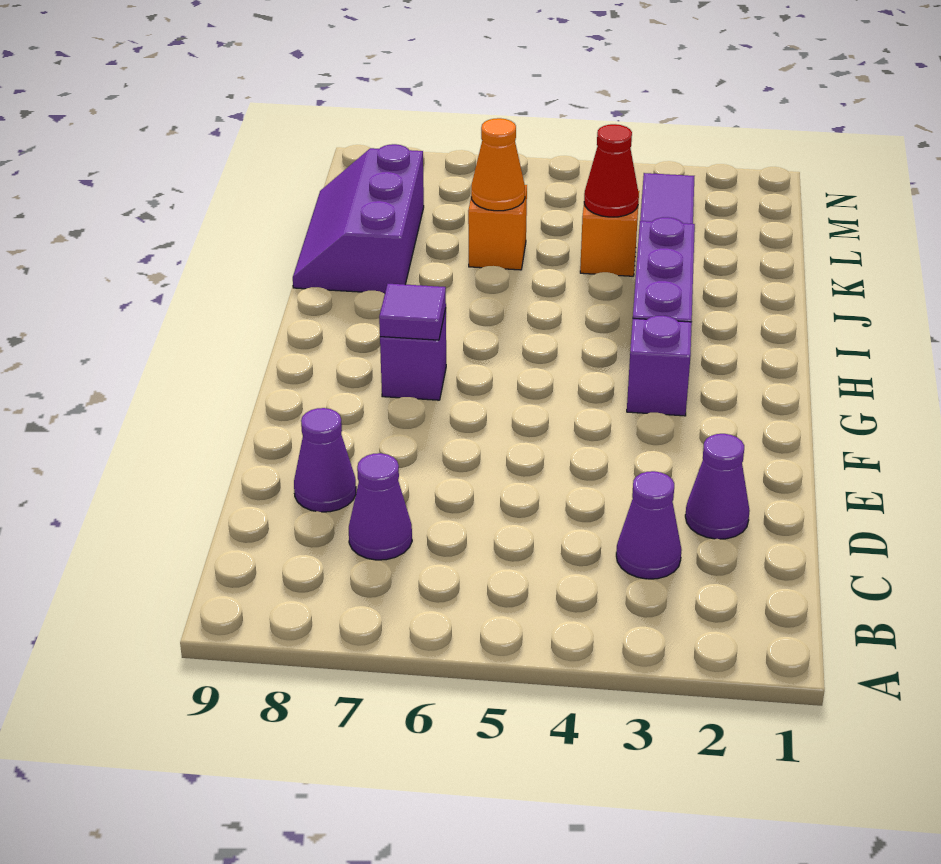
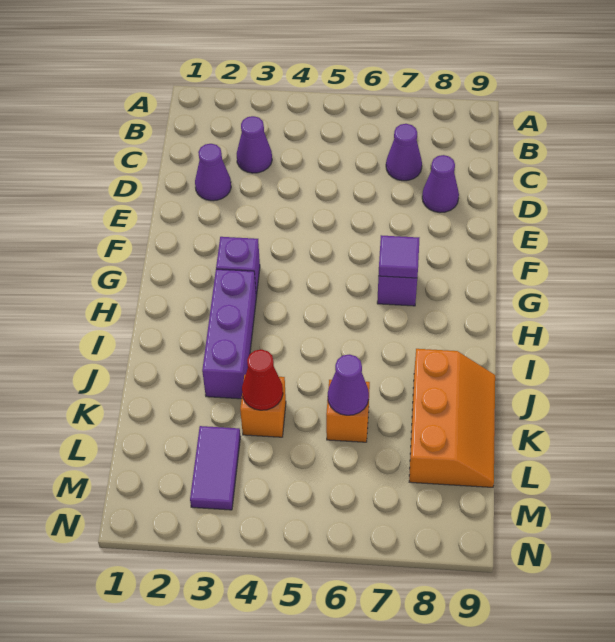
purple slope J8:L9 level 1 top 8 -> orange slope J8:L9 level 1 top 8
orange cone K6 level 2 -> purple cone K6 level 2

